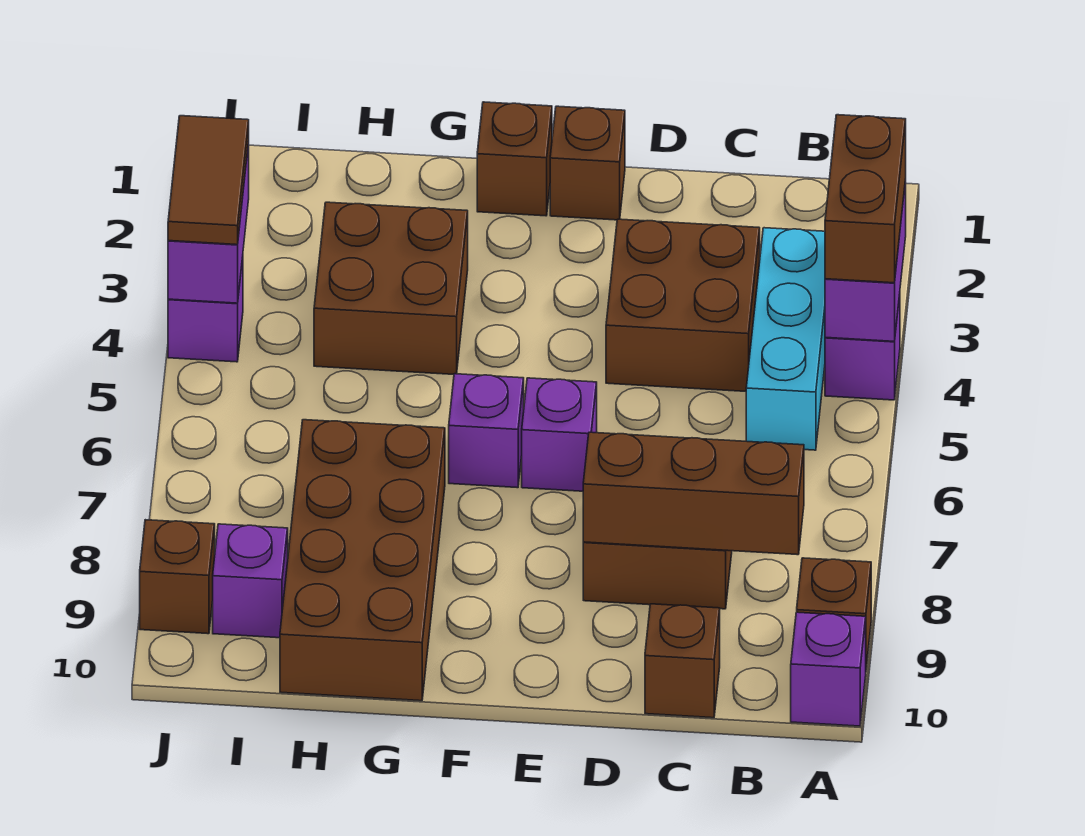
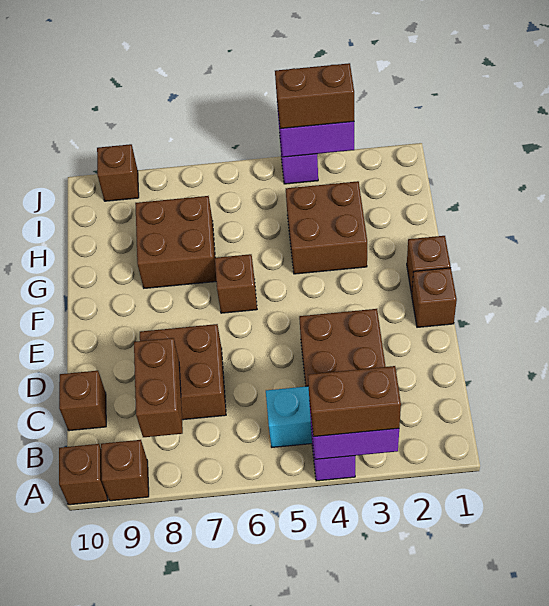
purple brick A10 level 1 -> brown brick A10 level 1
brown brick B8:D8 level 2 -> brown brick B8:C8 level 2
purple brick E6 level 1 -> none
purple brick F6 level 1 -> brown brick F6 level 1
brown brick G7:H10 level 1 -> brown brick G7:H8 level 1
purple brick I9 level 1 -> none
brown tile J3:J4 level 3 -> brown brick J3:J4 level 3

